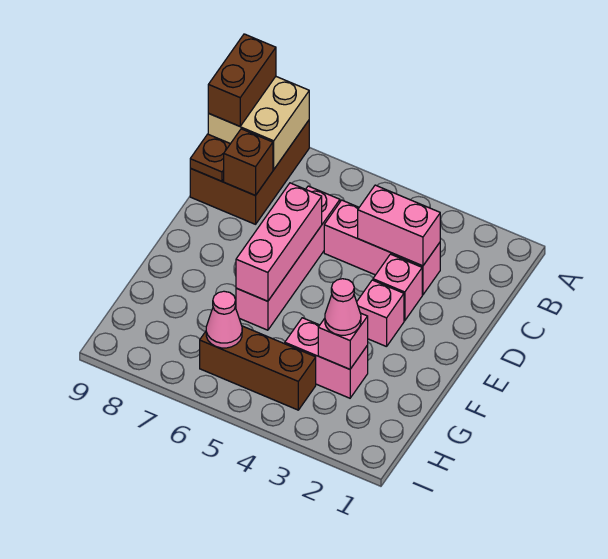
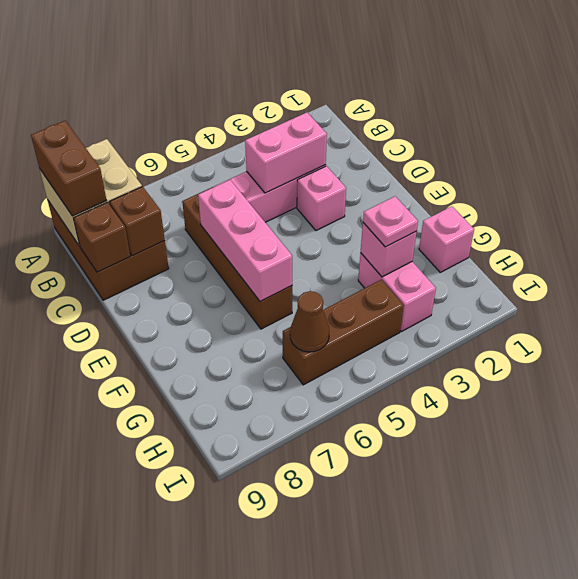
pink brick C6:F6 level 1 -> brown brick C6:F6 level 1
brown plate C9 level 2 -> brown brick C9 level 2
pink brick E3 level 1 -> pink brick G1 level 1
pink brick G3:G4 level 1 -> pink brick G3:H3 level 1
pink cone G3 level 3 -> pink plate G3 level 3
pink cone H6 level 2 -> brown cone H6 level 2

